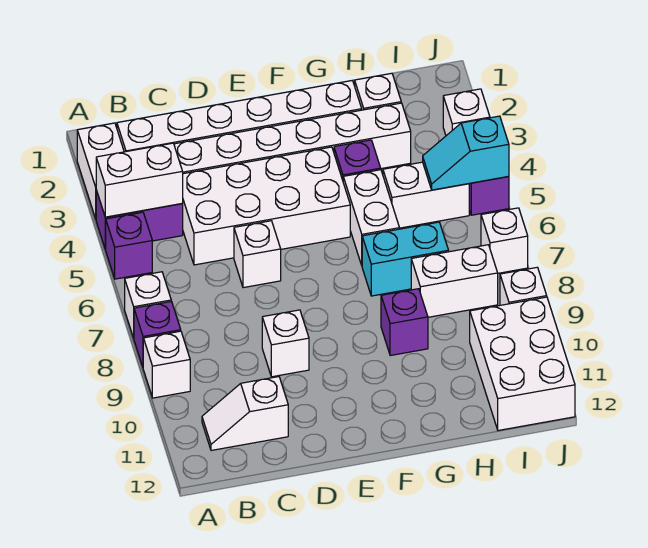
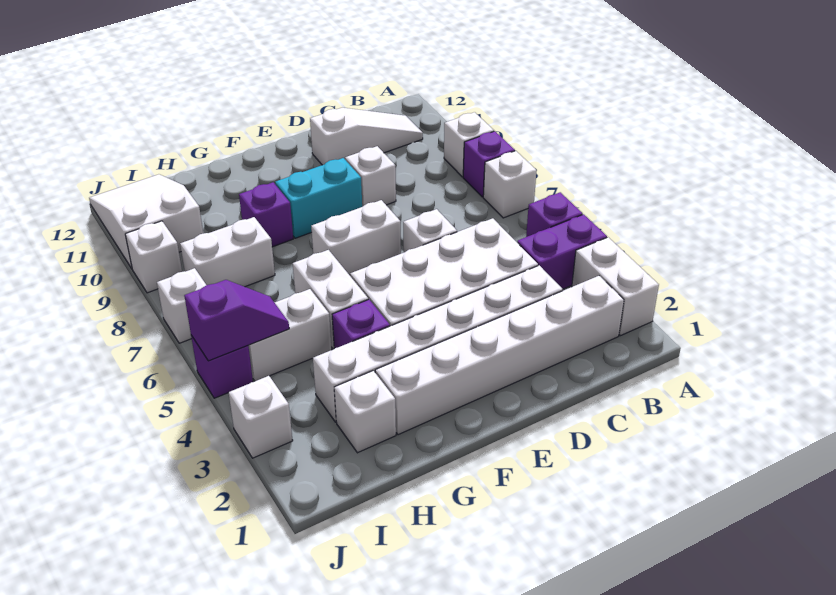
white brick A4:B4 level 2 -> white brick E7:F7 level 1
white slope B11:C11 level 1 top C -> white slope B11:D11 level 1 top D
cyan brick G7:H7 level 1 -> cyan brick E9:F9 level 1
cyan slope I5:J5 level 2 top J -> purple slope I5:J5 level 2 top J
white brick I10:J12 level 1 -> white slope I10:J12 level 1 top 10

